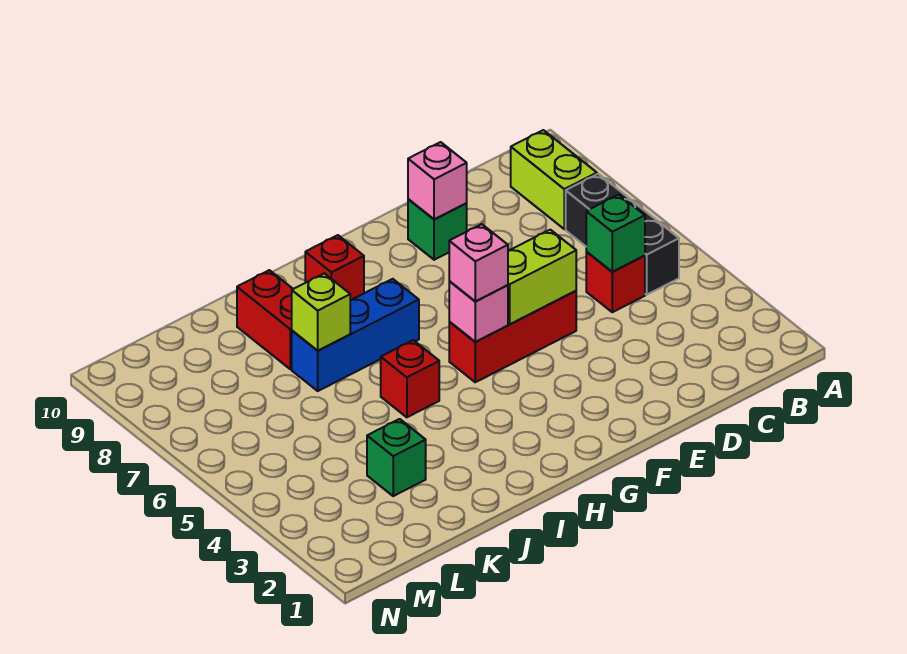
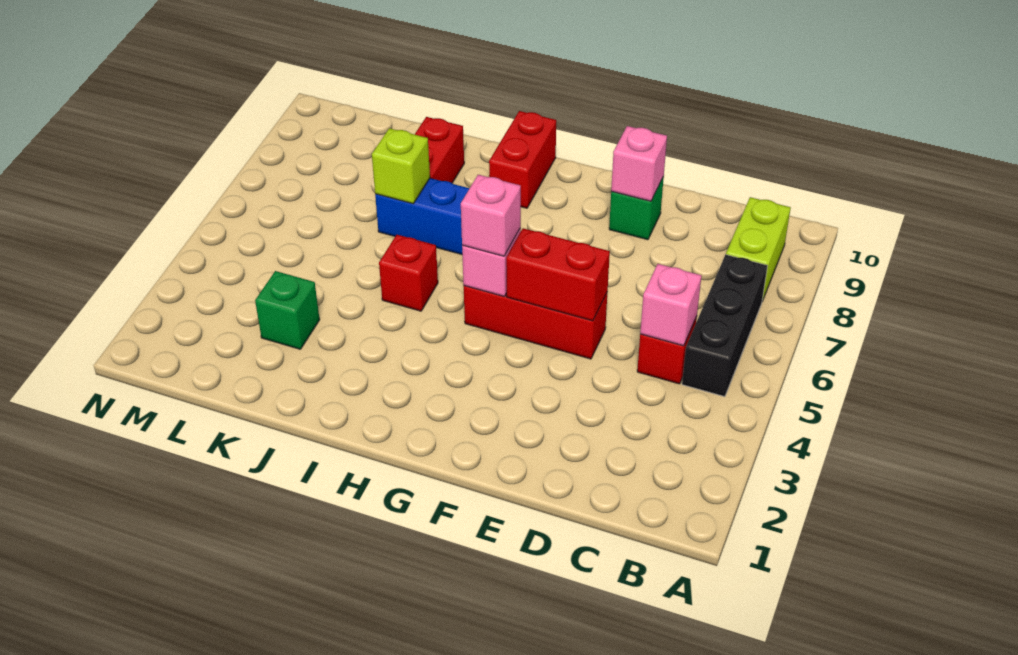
green brick C5 level 2 -> pink brick C5 level 2
lime brick E5:F5 level 2 -> red brick E5:F5 level 2
red brick H9 level 1 -> red brick H9:H10 level 1

